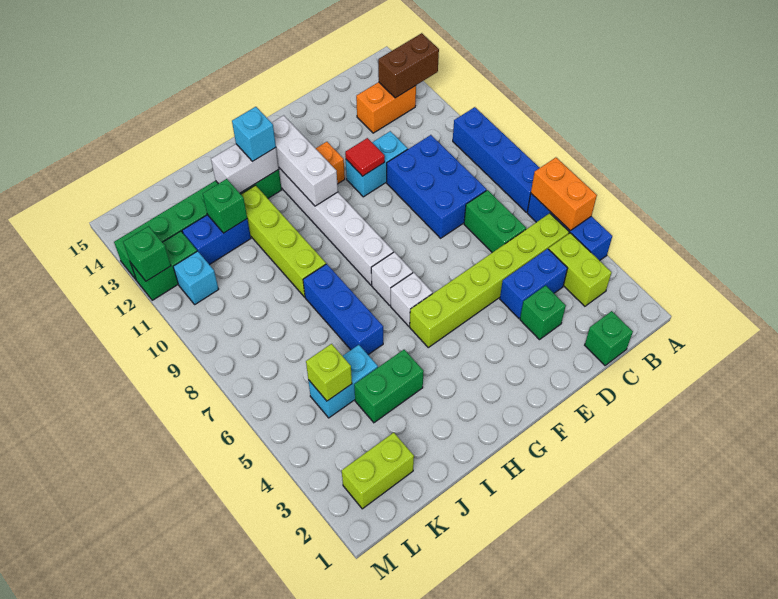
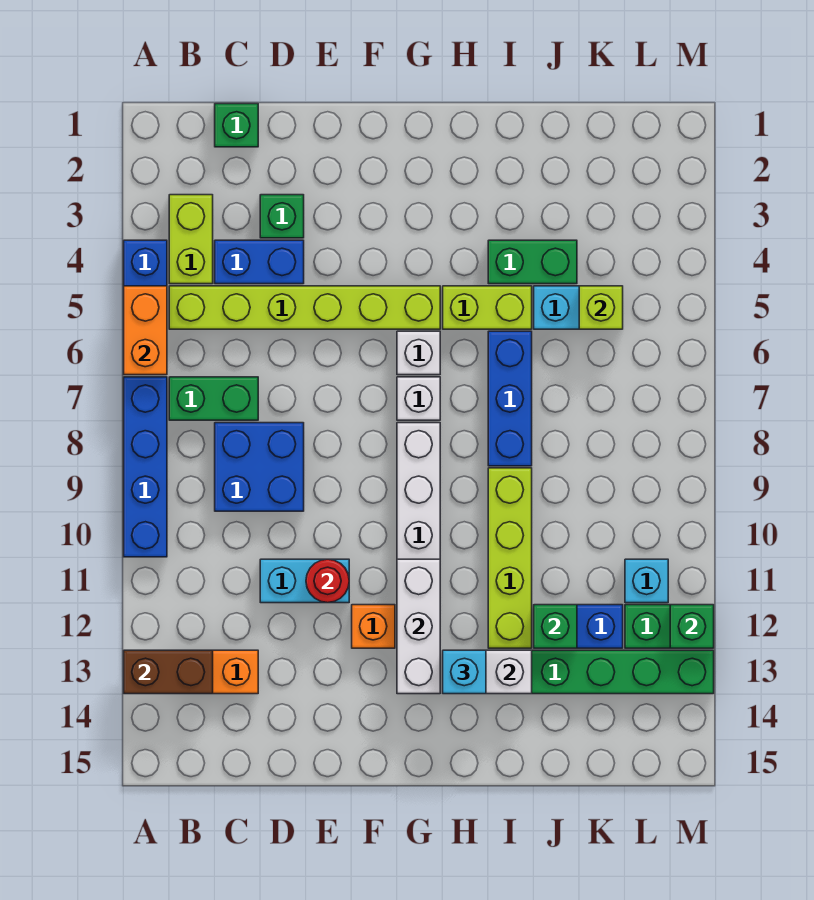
green brick C6:C7 level 1 -> green brick B7:C7 level 1
blue brick C8:D10 level 1 -> blue brick C8:D9 level 1
red tile E11 level 2 -> red round brick E11 level 2
lime brick K2:L2 level 1 -> lime brick H5:I5 level 1

